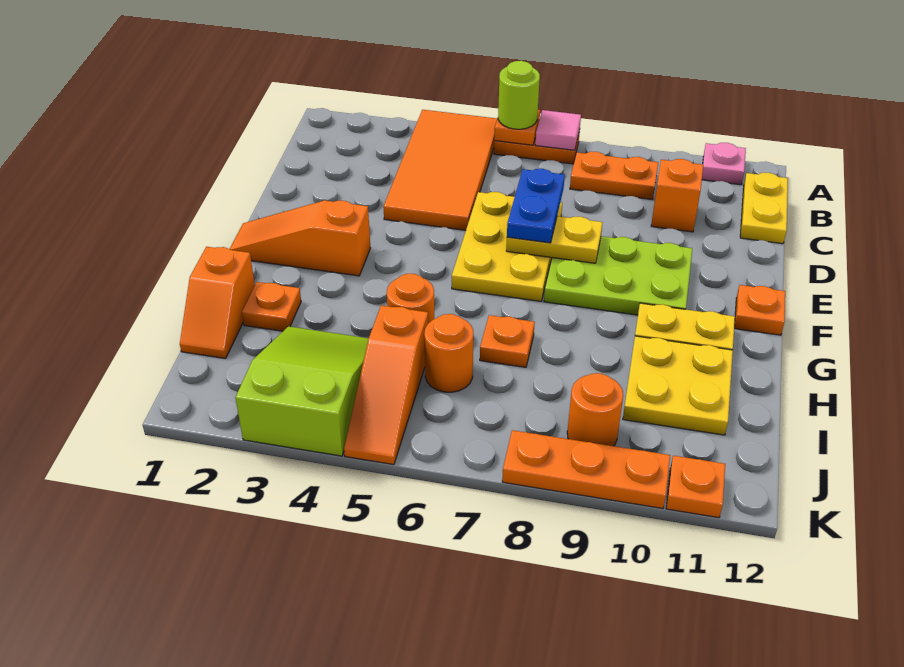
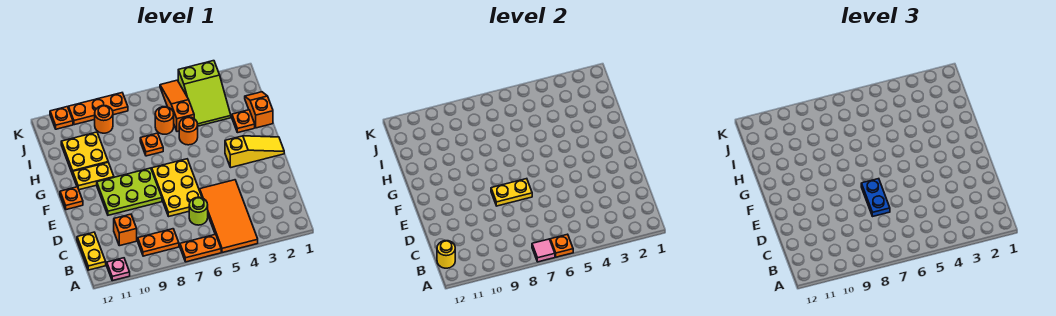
lime round brick A6 level 3 -> lime round brick C6 level 1
none -> yellow round brick B12 level 2
orange slope F1:F3 level 1 top 3 -> yellow slope F1:F3 level 1 top 3

